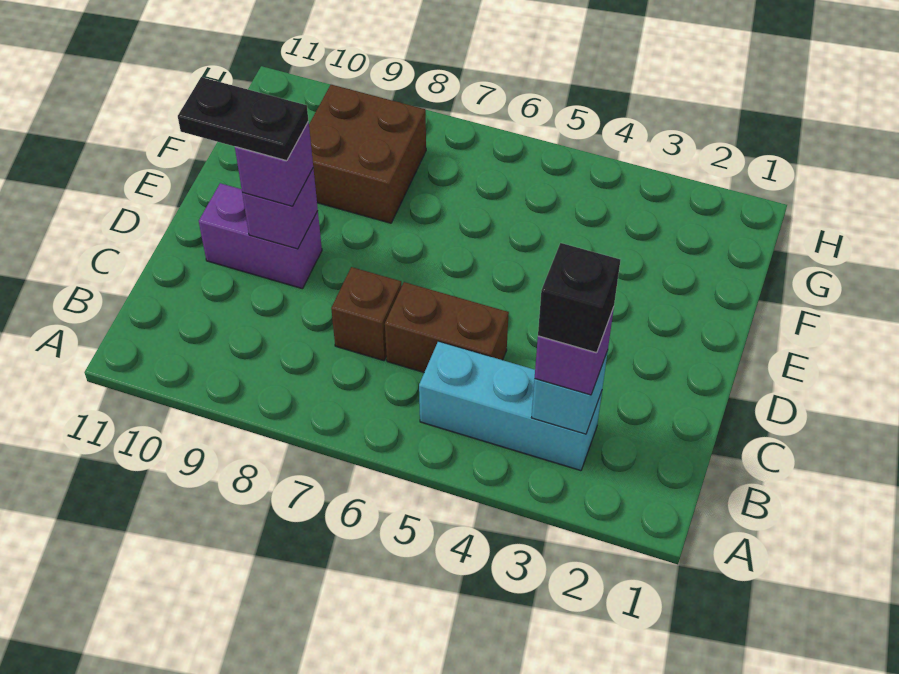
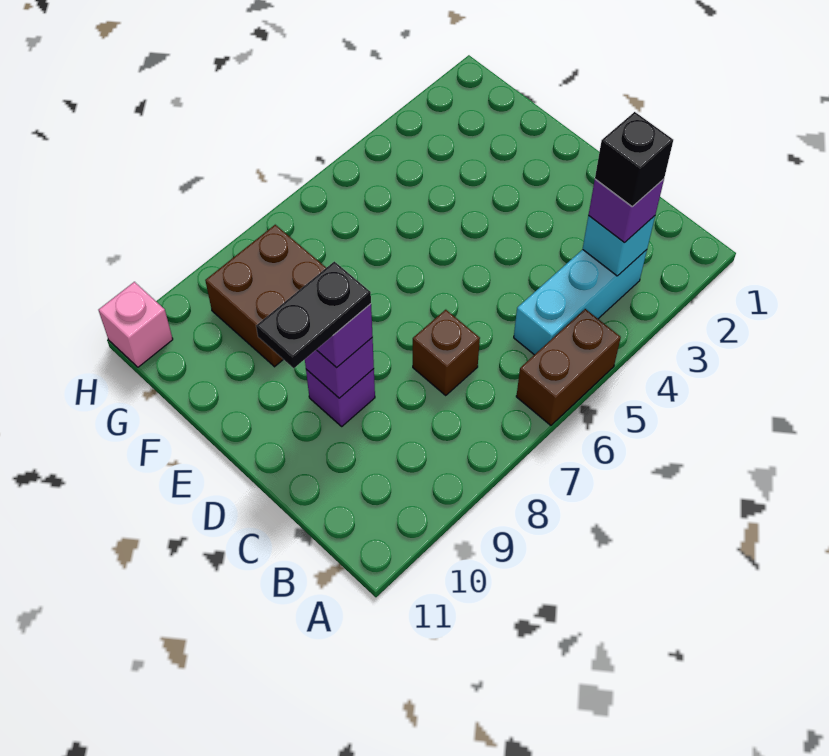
brown brick C5:C6 level 1 -> brown brick A5:A6 level 1
purple brick D9:D10 level 1 -> purple brick D9 level 1
none -> pink brick H11 level 1

